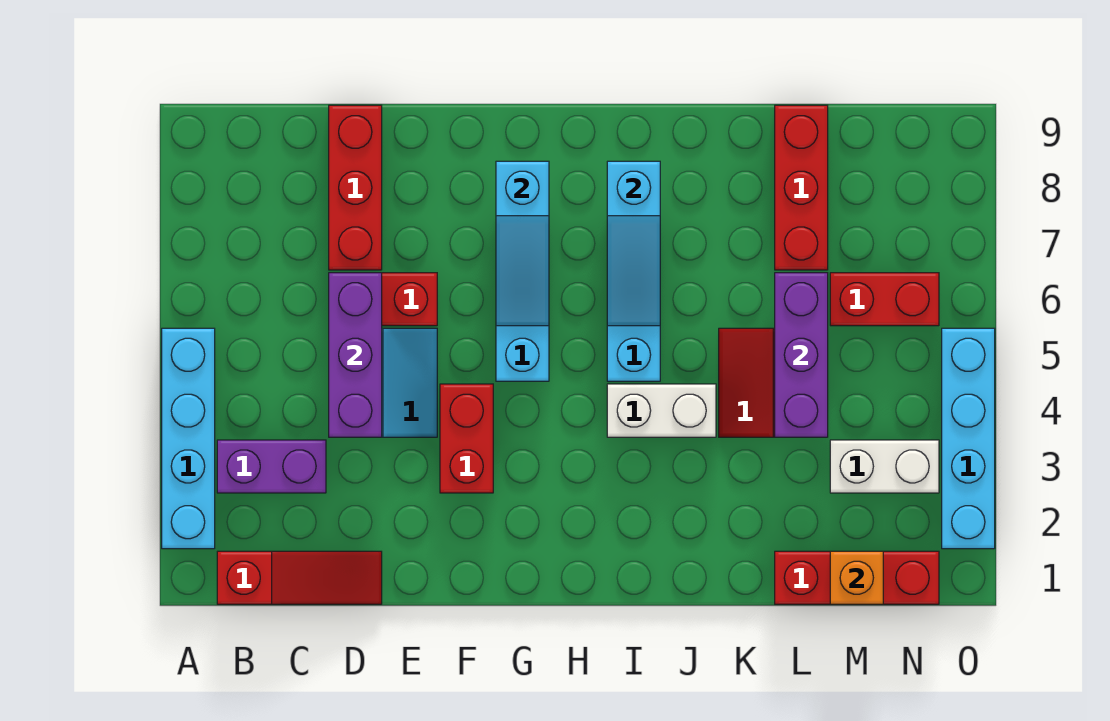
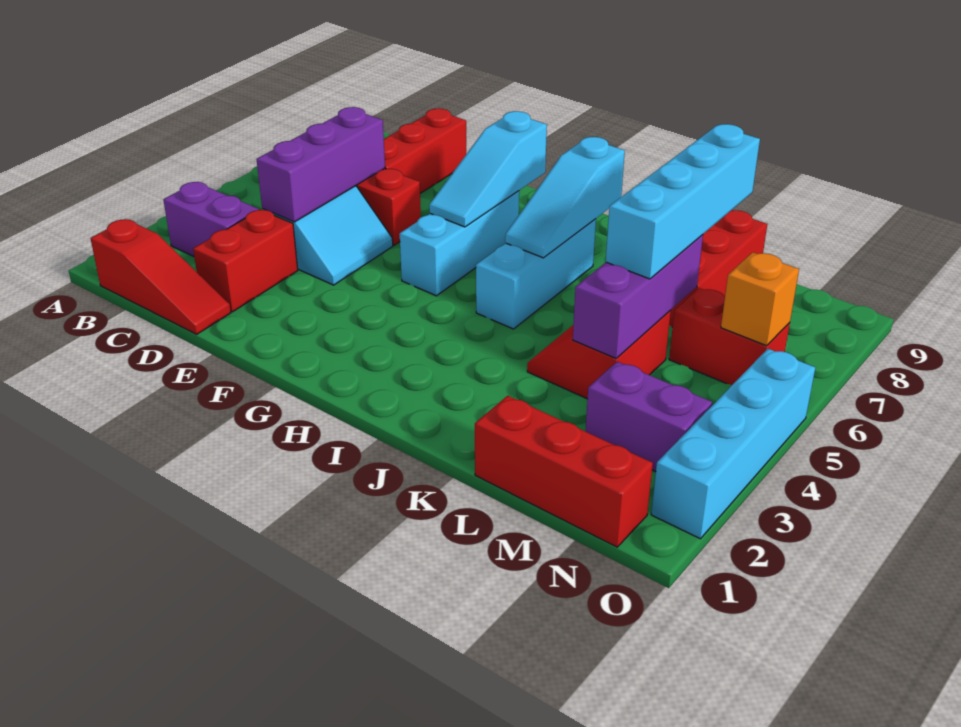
cyan brick A2:A5 level 1 -> cyan brick L5:L8 level 3
red brick F3:F4 level 1 -> red brick D2:D3 level 1
white brick I4:J4 level 1 -> none
orange brick M1 level 2 -> orange brick N6 level 2
white brick M3:N3 level 1 -> purple brick M3:N3 level 1

